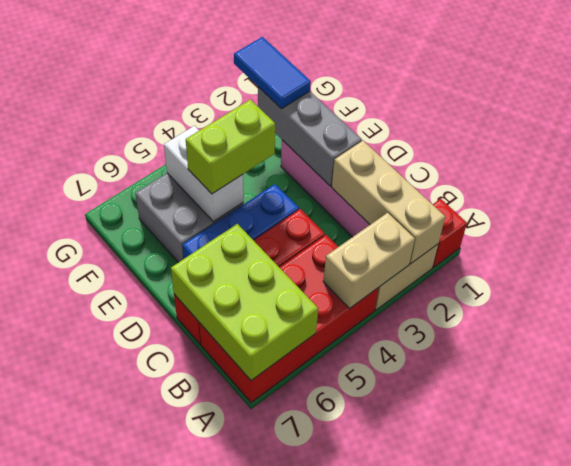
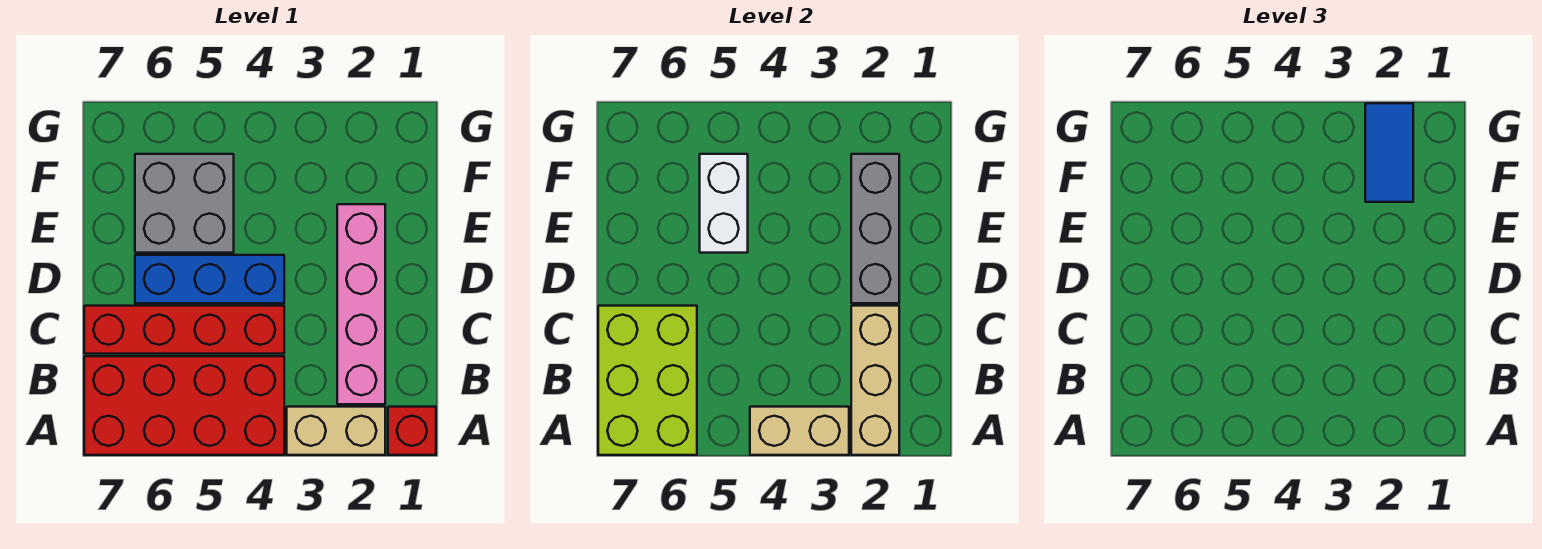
lime brick E4:E5 level 3 -> none

